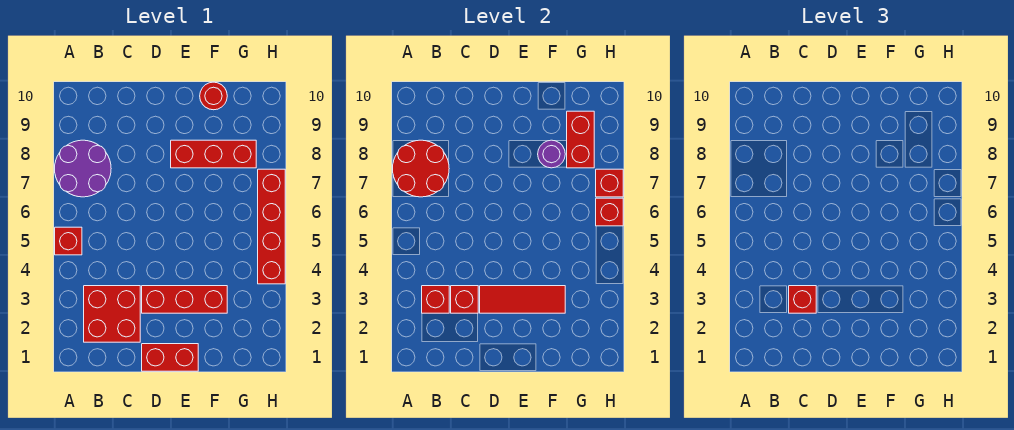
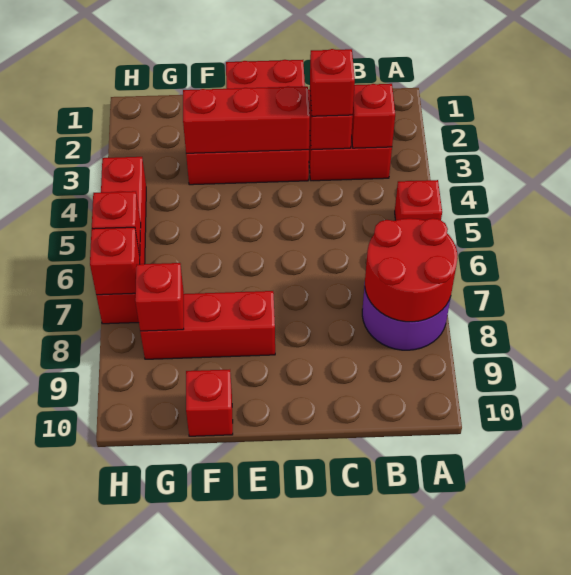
red tile D3:F3 level 2 -> red brick D3:F3 level 2
purple round brick F8 level 2 -> none
red round brick F10 level 1 -> red brick F10 level 1
red brick G8:G9 level 2 -> red brick G8 level 2

